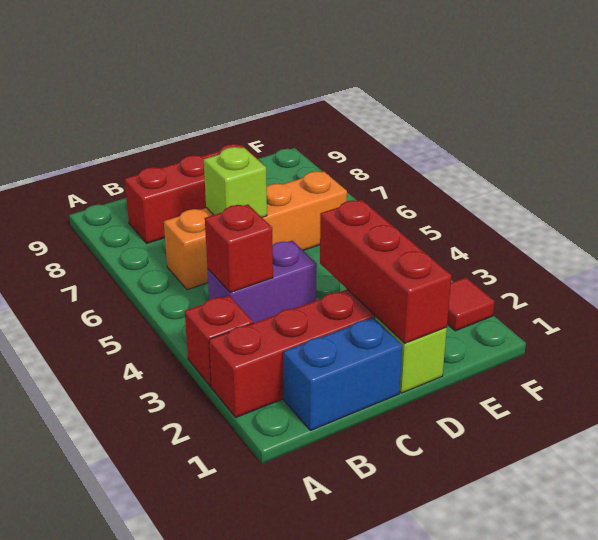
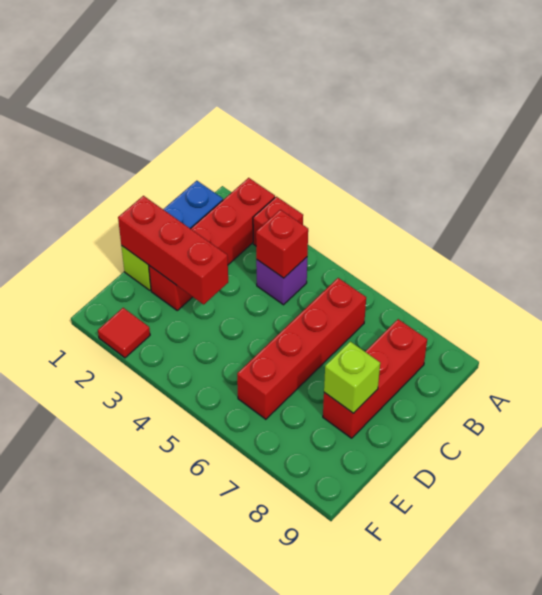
purple brick B4:C4 level 1 -> purple brick B4 level 1
orange brick B6:E6 level 1 -> red brick B6:E6 level 1
lime brick C6 level 2 -> lime brick D8 level 2

